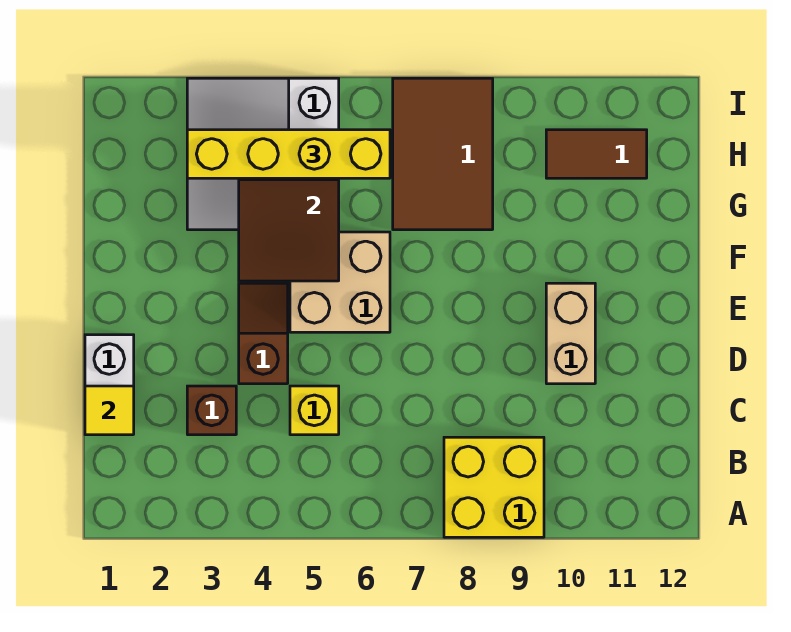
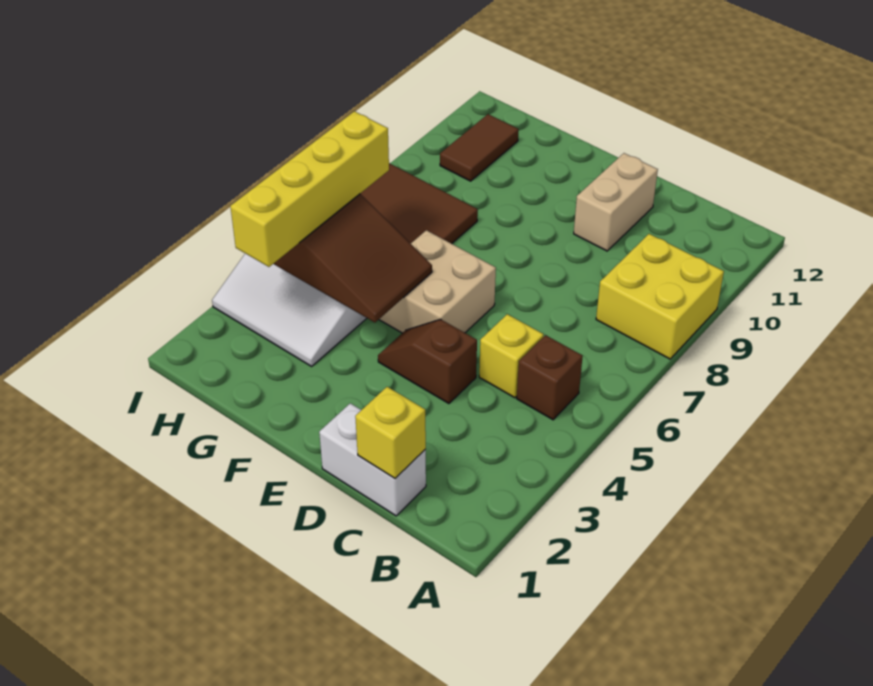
yellow tile C1 level 2 -> yellow brick C1 level 2
brown brick C3 level 1 -> brown brick B5 level 1
tan brick D10:E10 level 1 -> tan brick D10:D11 level 1

